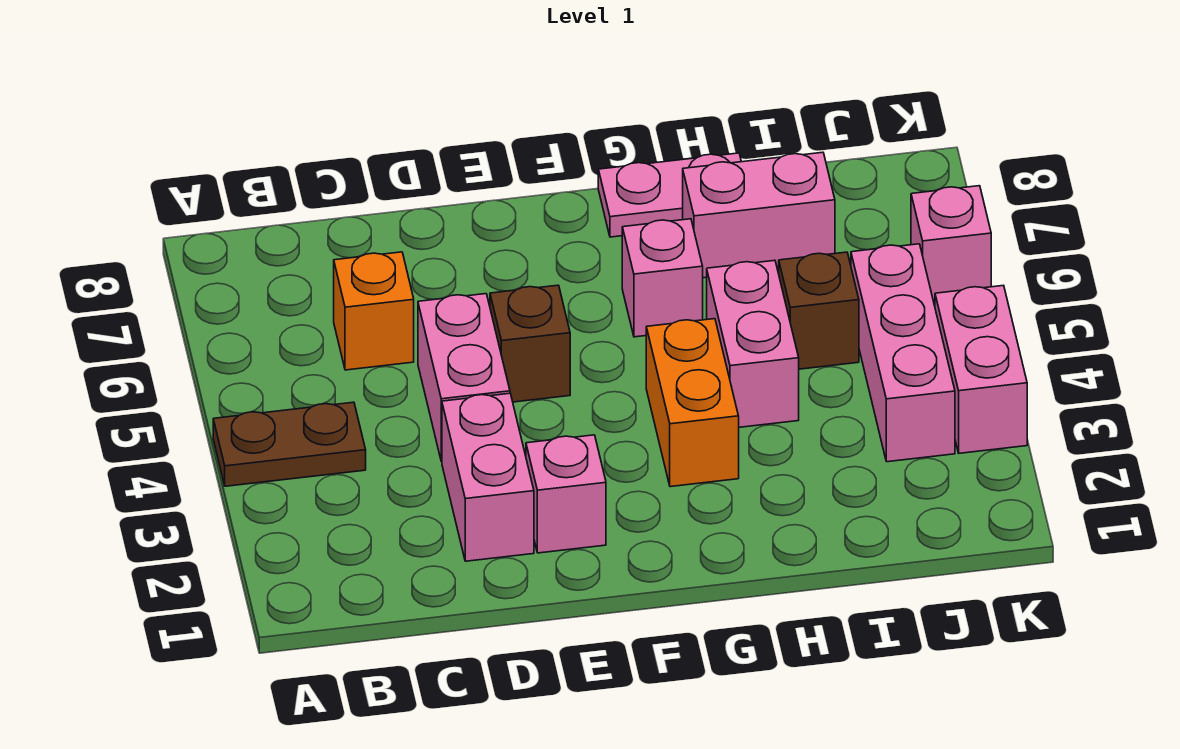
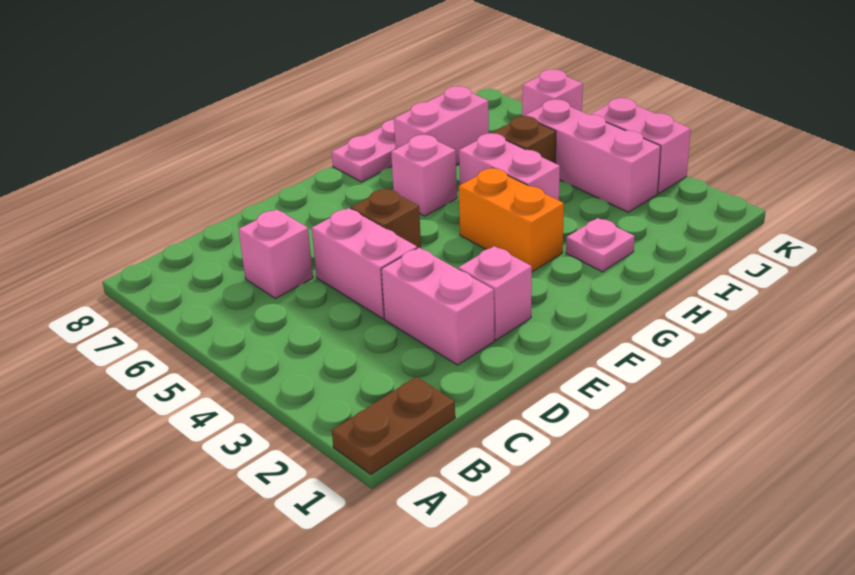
brown plate A4:B4 level 1 -> brown plate A1:B1 level 1
orange brick C6 level 1 -> pink brick C6 level 1
none -> pink plate H2 level 1

